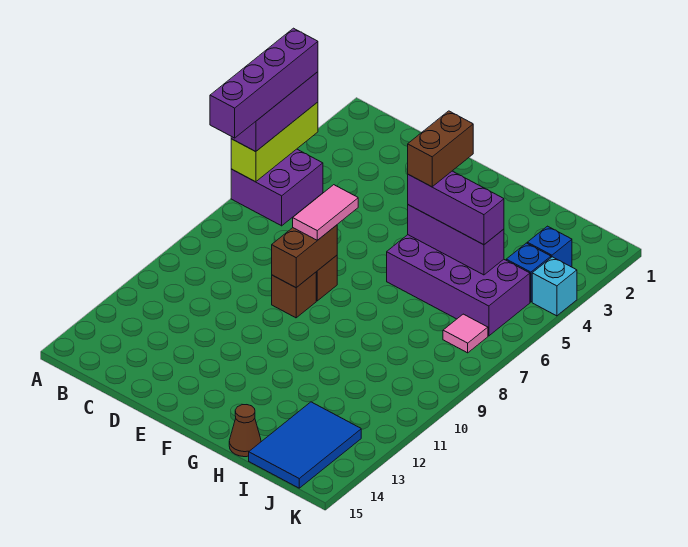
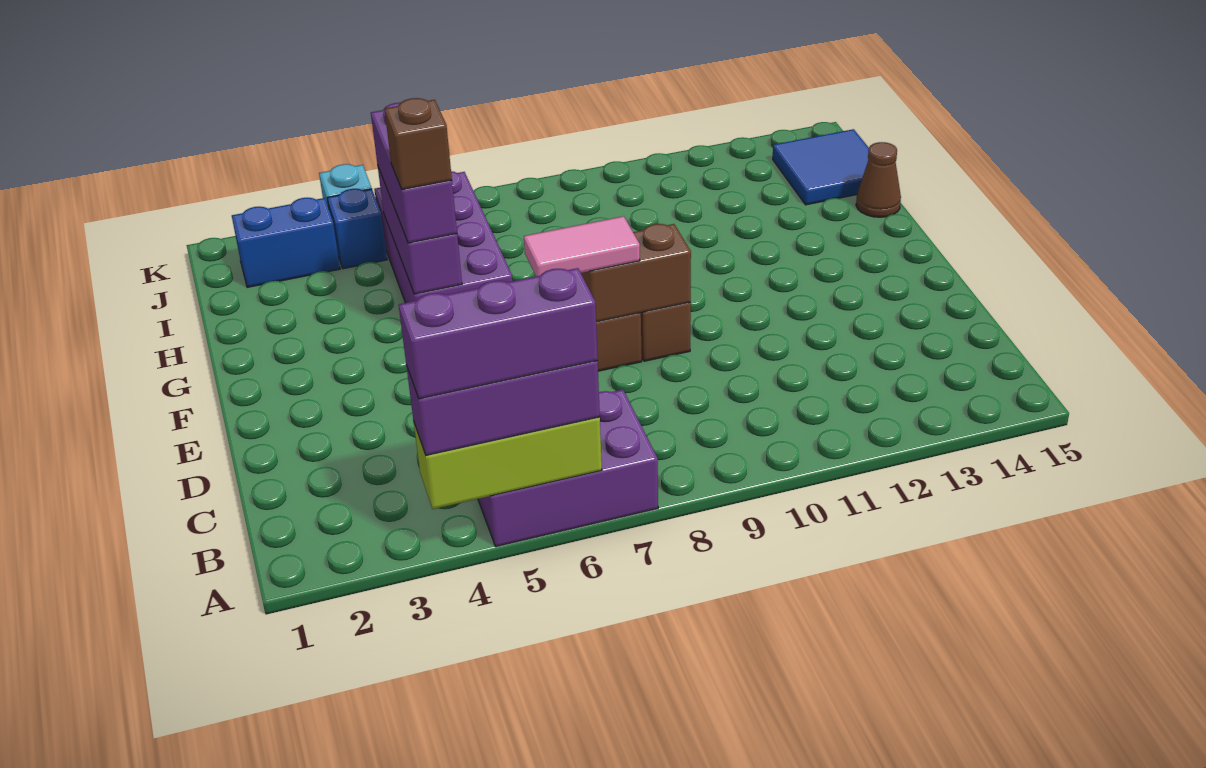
purple brick A4:A7 level 4 -> purple brick A4:A6 level 4
purple brick A5:B6 level 1 -> purple brick A5:B7 level 1
brown brick G4:G5 level 4 -> brown brick G5 level 4
blue tile I13:J15 level 1 -> blue tile I14:J15 level 1
blue brick J3 level 1 -> blue brick J2:J3 level 1
pink tile J7 level 1 -> none

